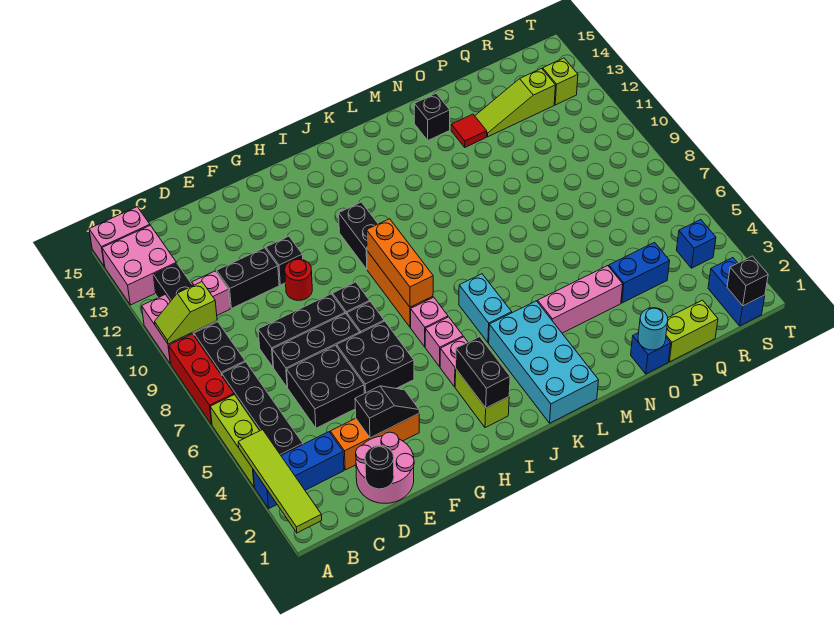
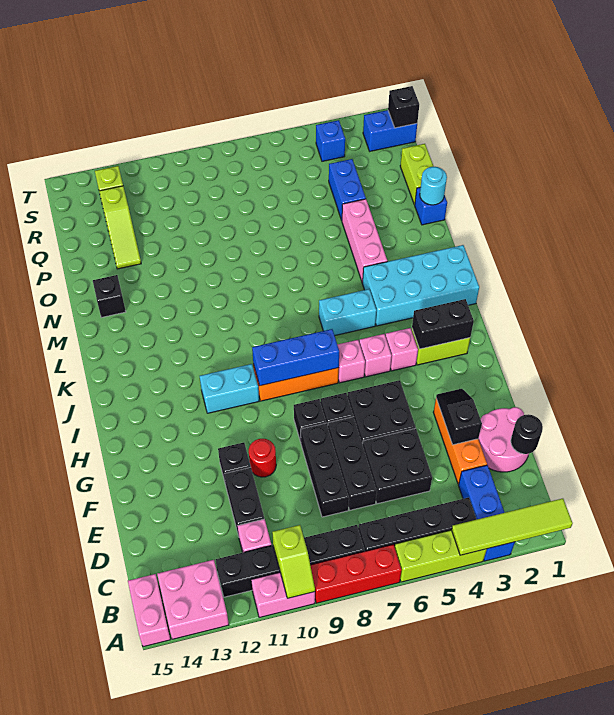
orange brick I7:I9 level 2 -> blue brick I7:I9 level 2
black brick I10:I11 level 1 -> cyan brick I10:I11 level 1
red tile O13 level 1 -> none

